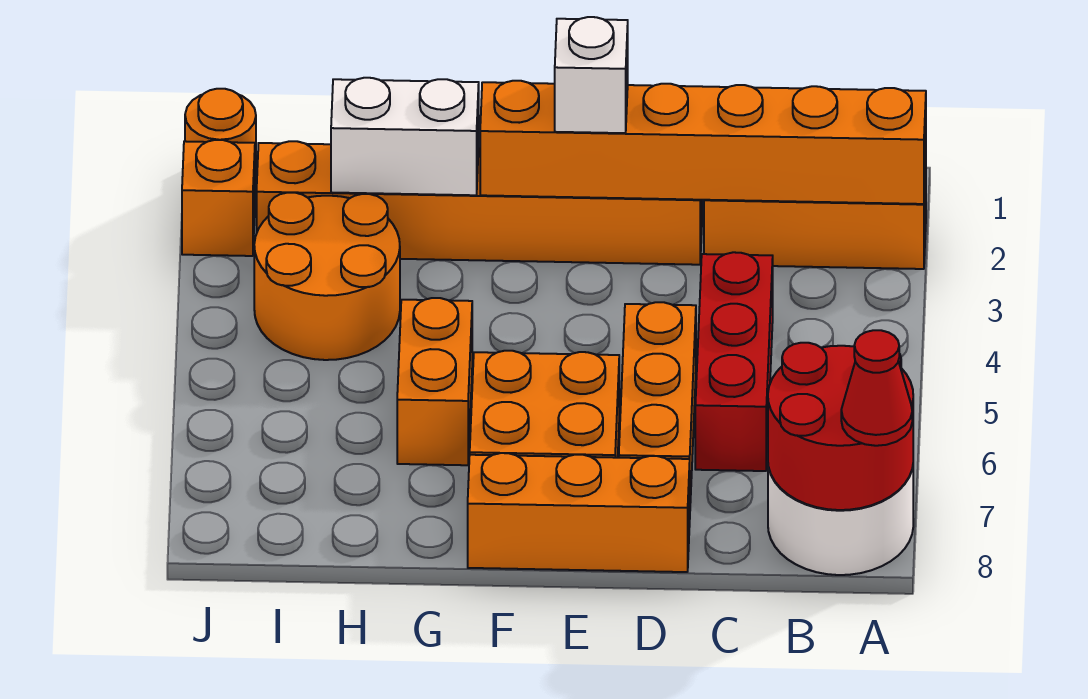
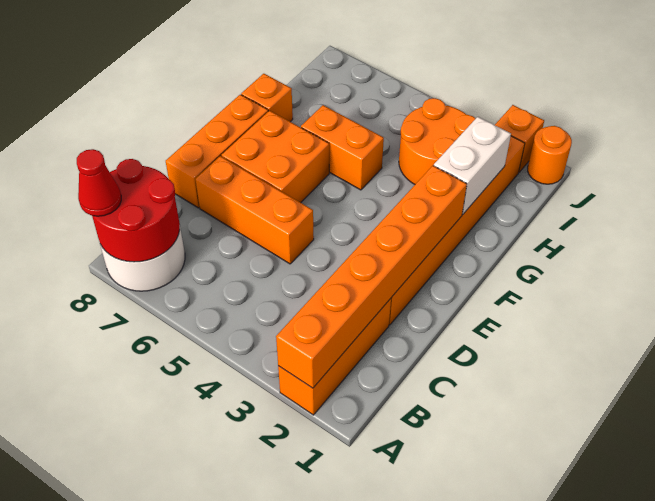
red brick C4:C6 level 1 -> none
white brick E2 level 3 -> none
none -> orange brick G8 level 1

